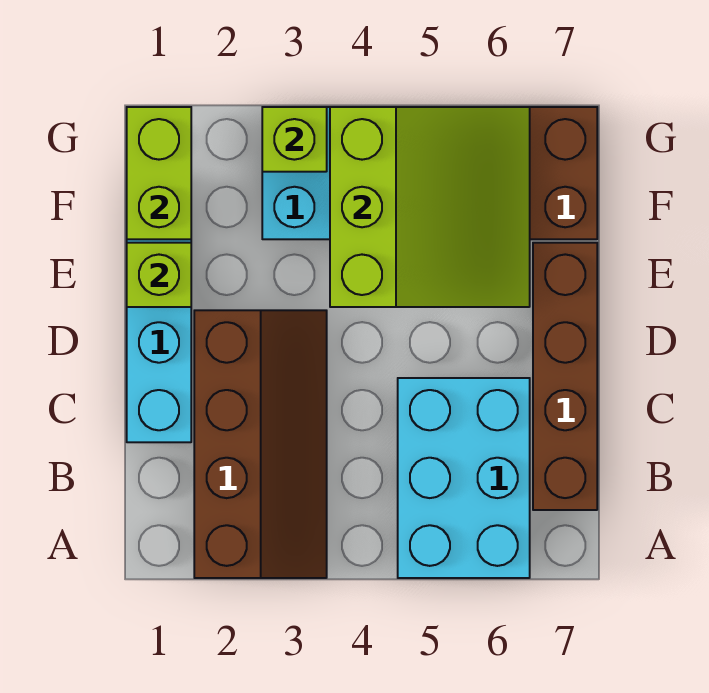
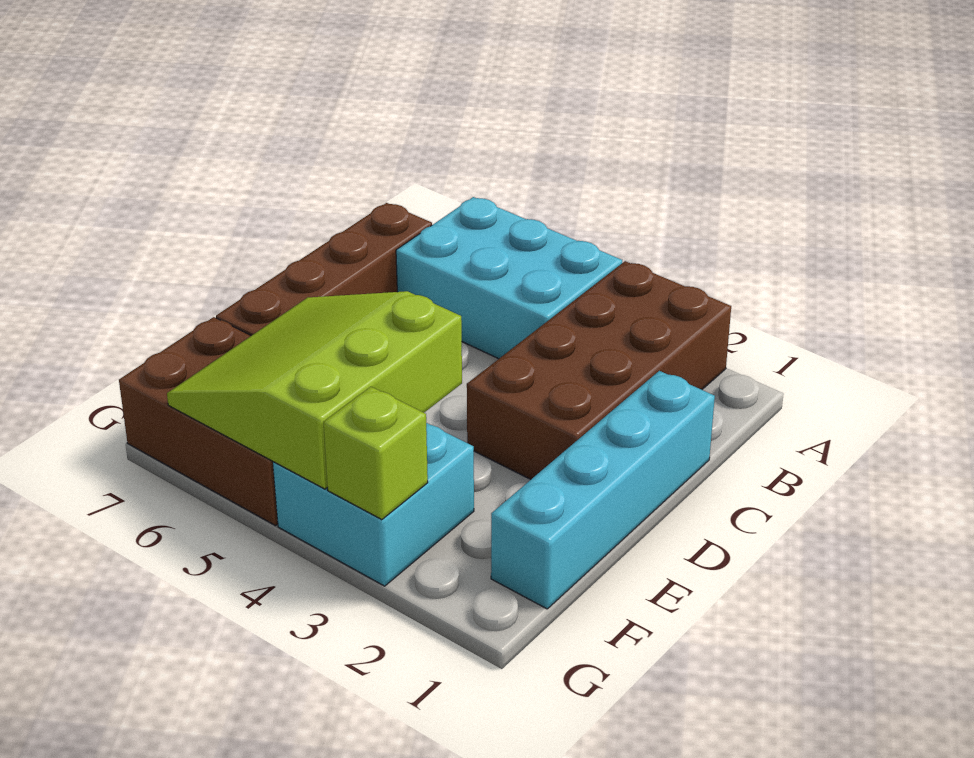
brown slope A2:D3 level 1 top 2 -> brown brick A2:D3 level 1
cyan brick A5:C6 level 1 -> cyan brick A4:B6 level 1
lime brick E1 level 2 -> none
lime brick F1:G1 level 2 -> none

